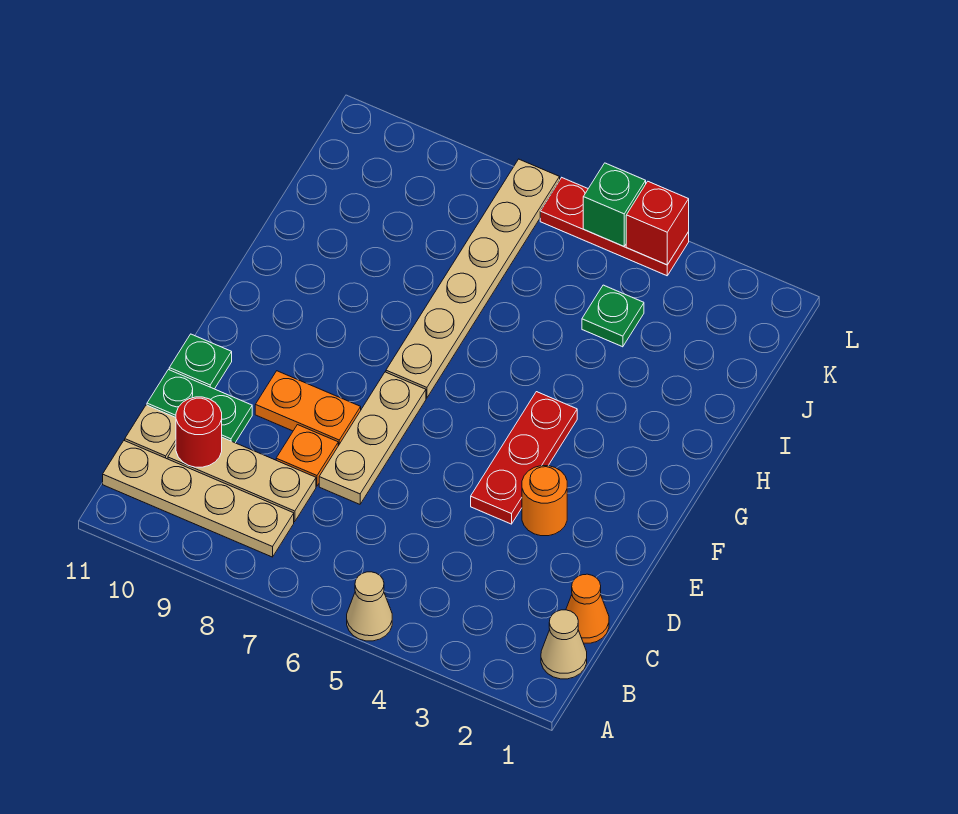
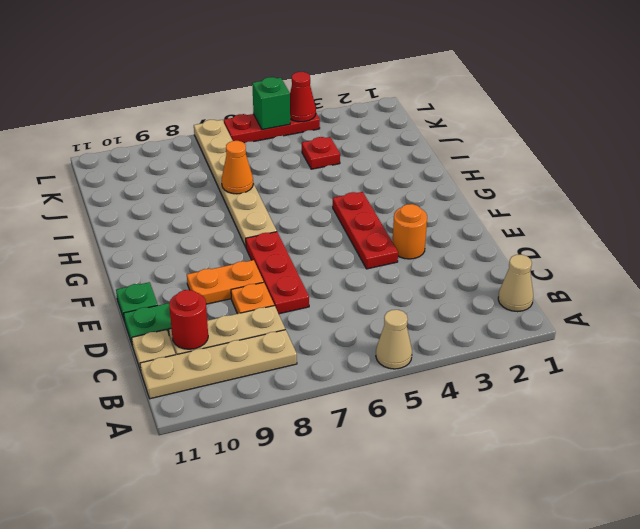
orange cone C1 level 1 -> orange cone I7 level 2
tan plate D7:F7 level 1 -> red plate D7:F7 level 1
green plate J4 level 1 -> red plate J4 level 1
red brick L4 level 2 -> red cone L4 level 2

